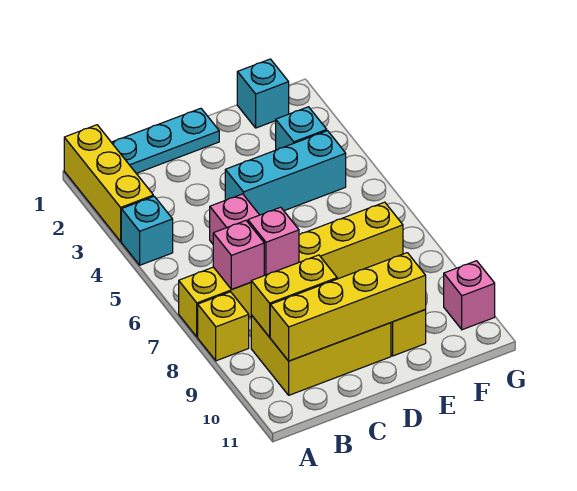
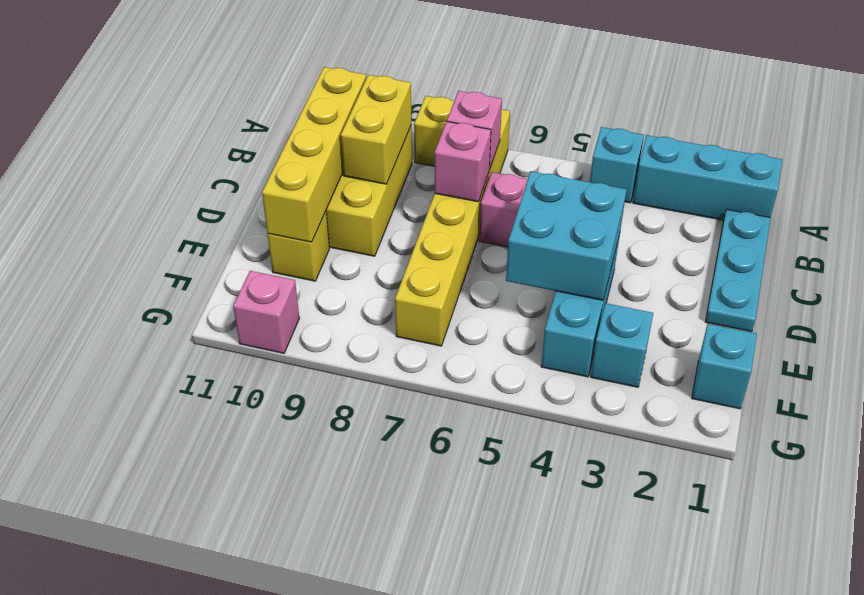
yellow brick A1:A3 level 1 -> cyan brick A1:A3 level 1
none -> cyan brick D4:E5 level 2

